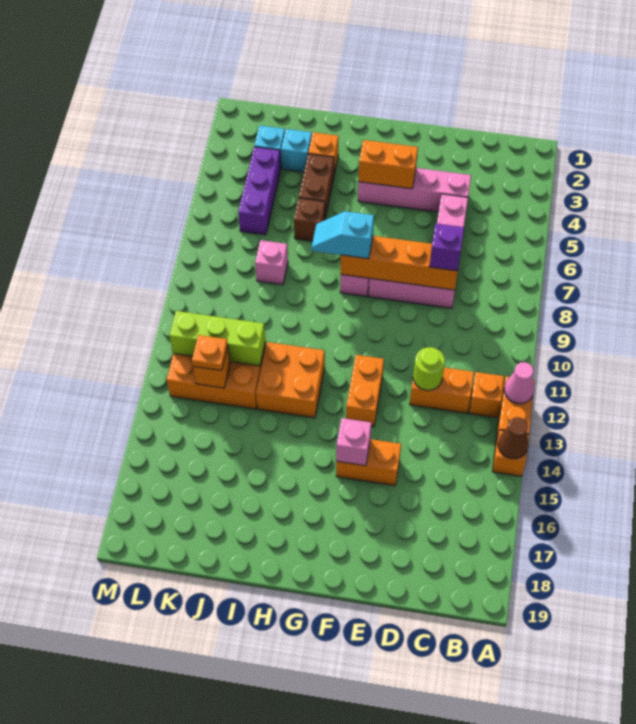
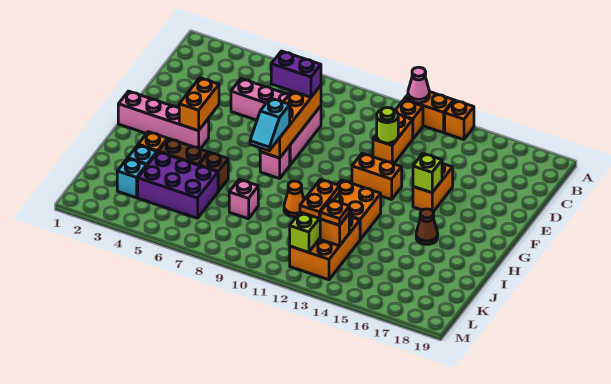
brown cone A14 level 2 -> brown cone H16 level 1
pink brick D4:G4 level 1 -> pink brick G1:G4 level 1
purple brick D8 level 3 -> purple brick D7:D8 level 3
pink brick F15 level 2 -> lime brick F15 level 2
none -> orange cone I10 level 1
none -> orange plate J12:K12 level 3
purple brick K4:K6 level 1 -> purple brick J4:K6 level 1

